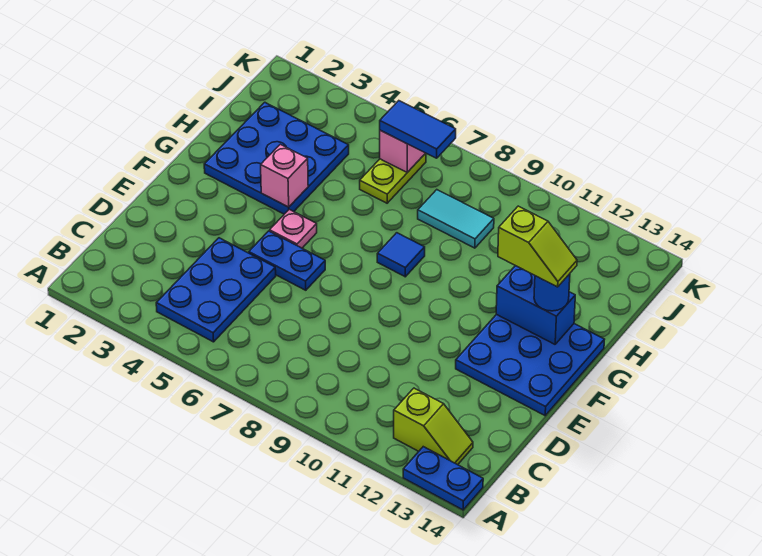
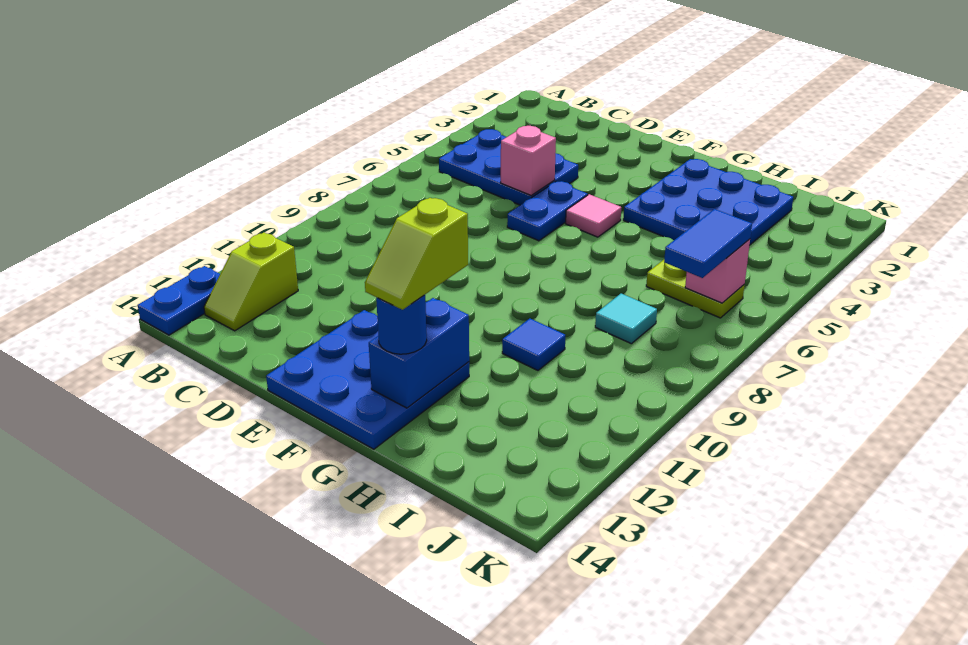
pink plate F5 level 1 -> pink tile F5 level 1
pink brick G4 level 2 -> pink brick D5 level 2
blue tile G8 level 1 -> blue tile H10 level 1
cyan tile I8:I9 level 1 -> cyan tile I8 level 1

